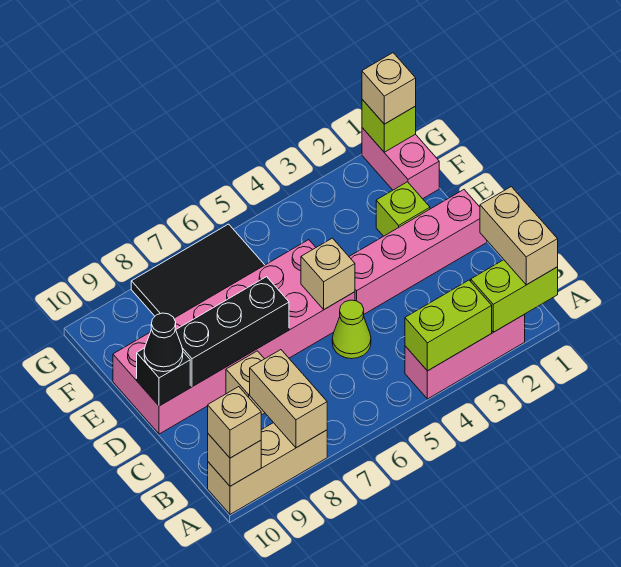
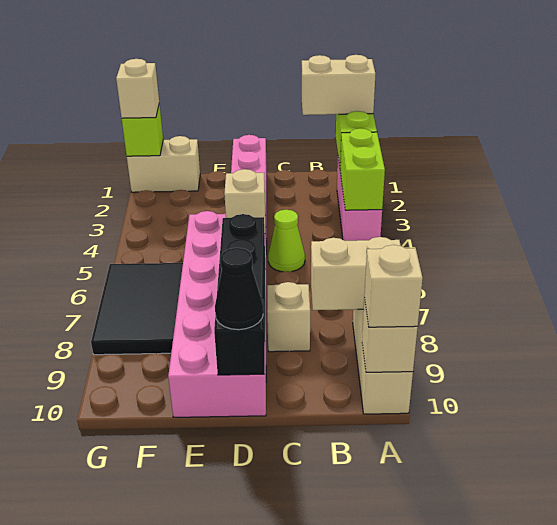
lime brick E2 level 1 -> none
pink brick F1:G1 level 1 -> tan brick F1:G1 level 1

